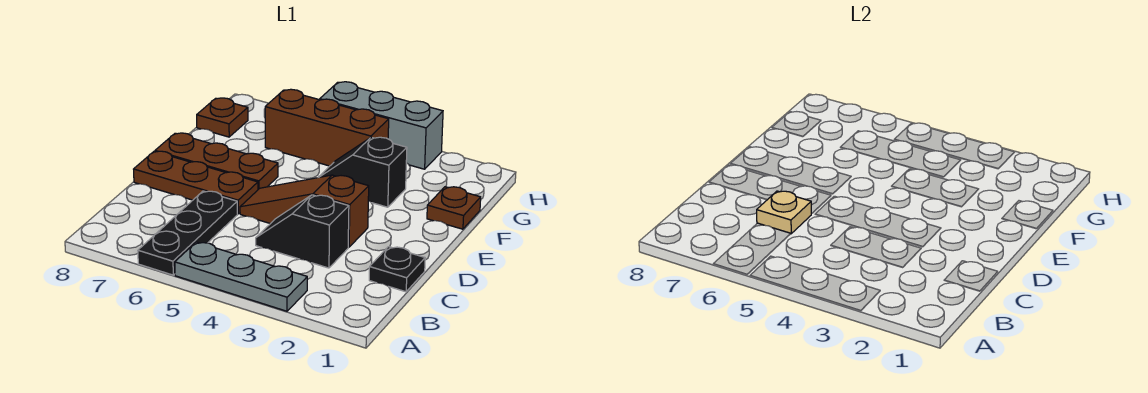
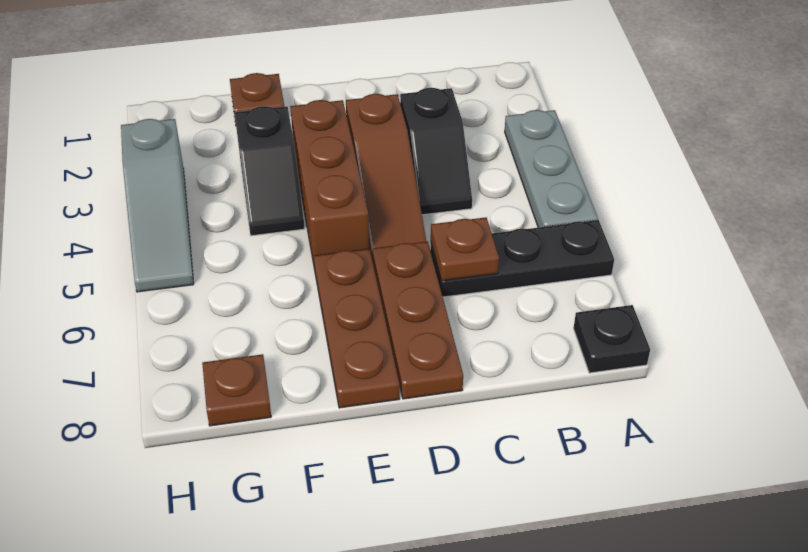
black plate C1 level 1 -> black plate A8 level 1
tan plate C6 level 2 -> brown plate C6 level 2
brown brick G4:G6 level 1 -> brown brick E3:E5 level 1
grey brick H3:H5 level 1 -> grey slope H3:H5 level 1 top 3

